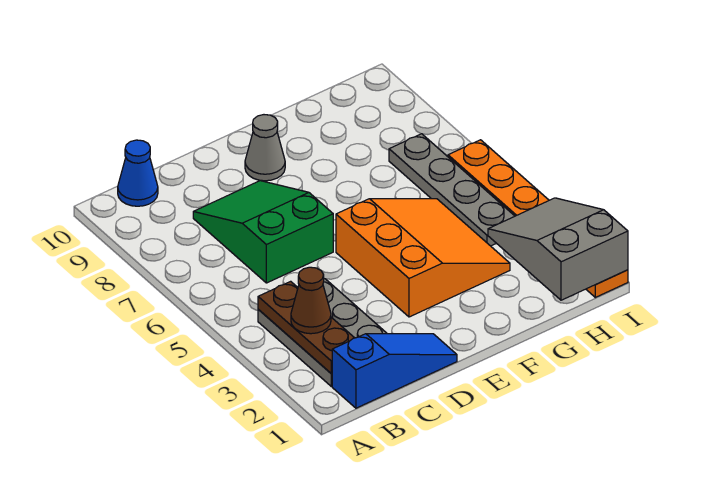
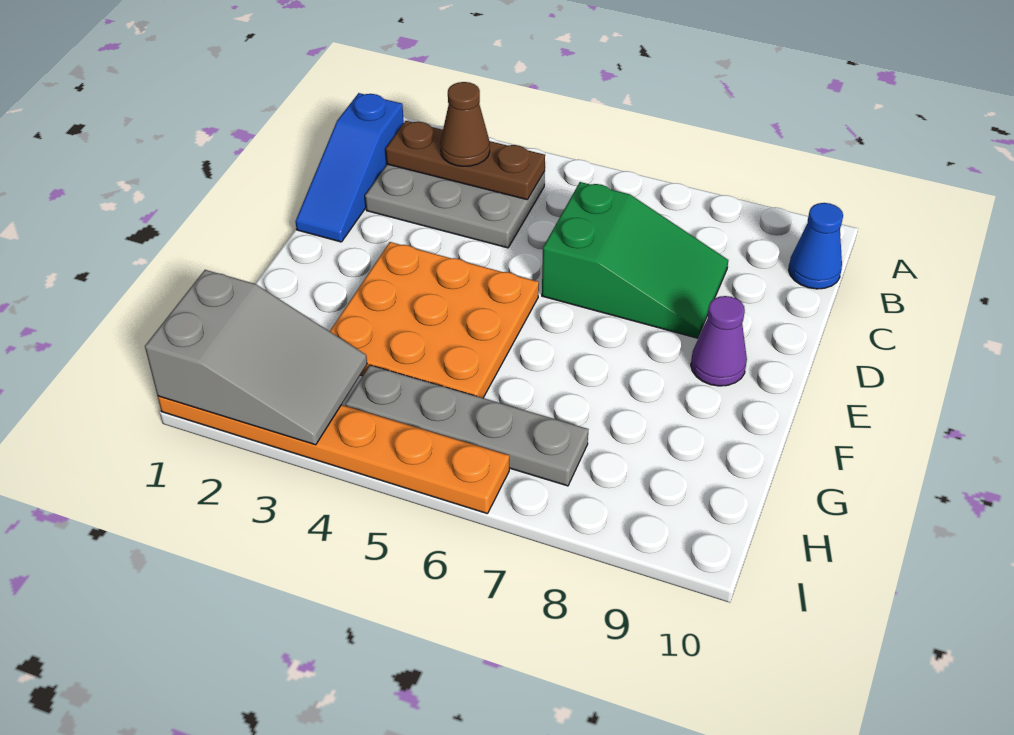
orange slope E3:G5 level 1 top E -> orange plate E3:G5 level 1
grey cone E9 level 1 -> purple cone E9 level 1

